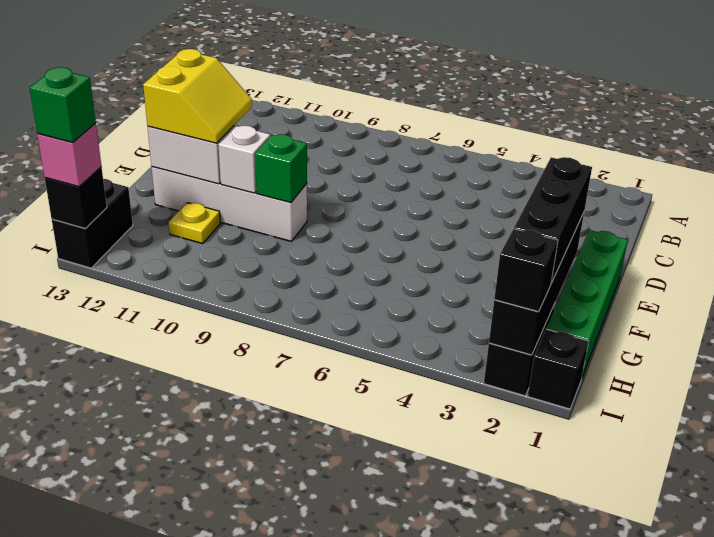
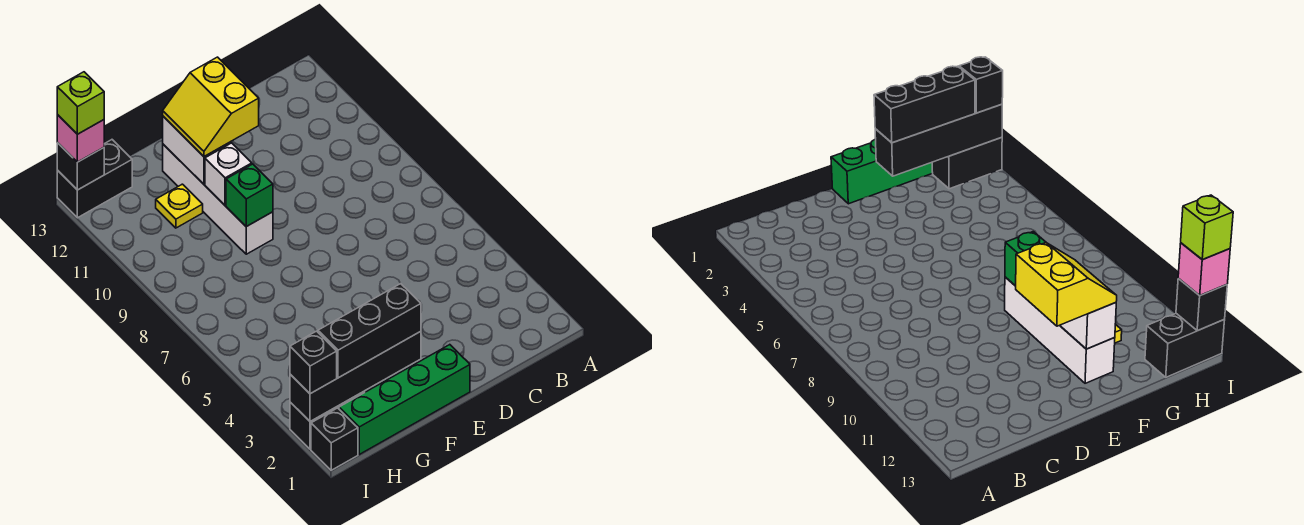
yellow slope E11:F12 level 3 top 12 -> yellow slope E11:F12 level 3 top E
green brick I13 level 4 -> lime brick I13 level 4

